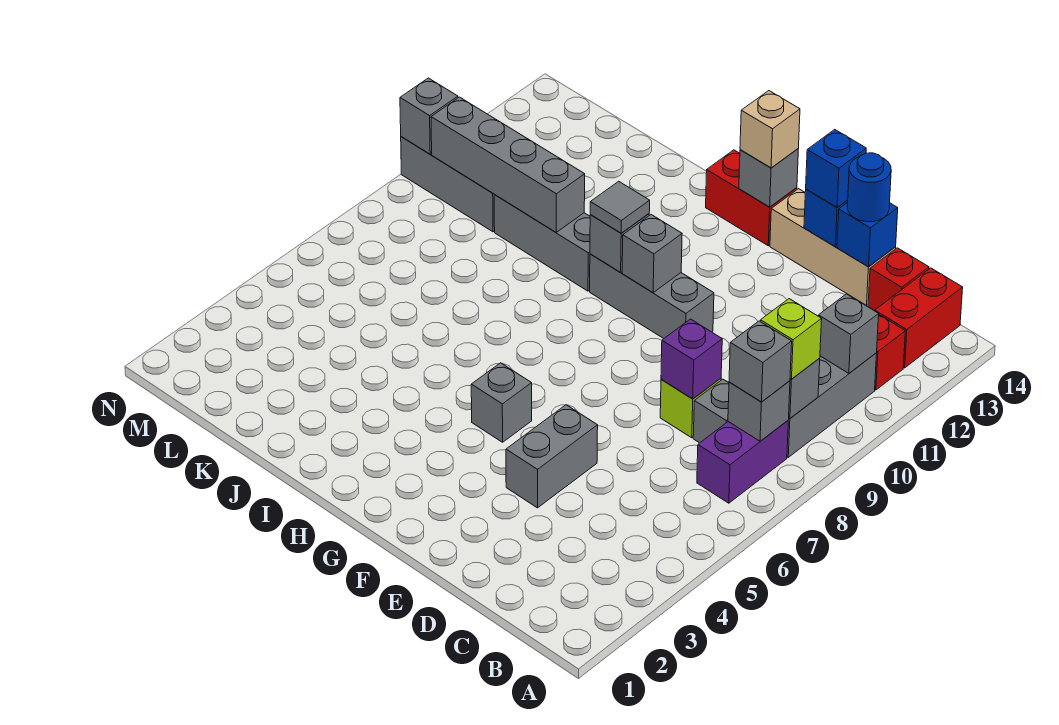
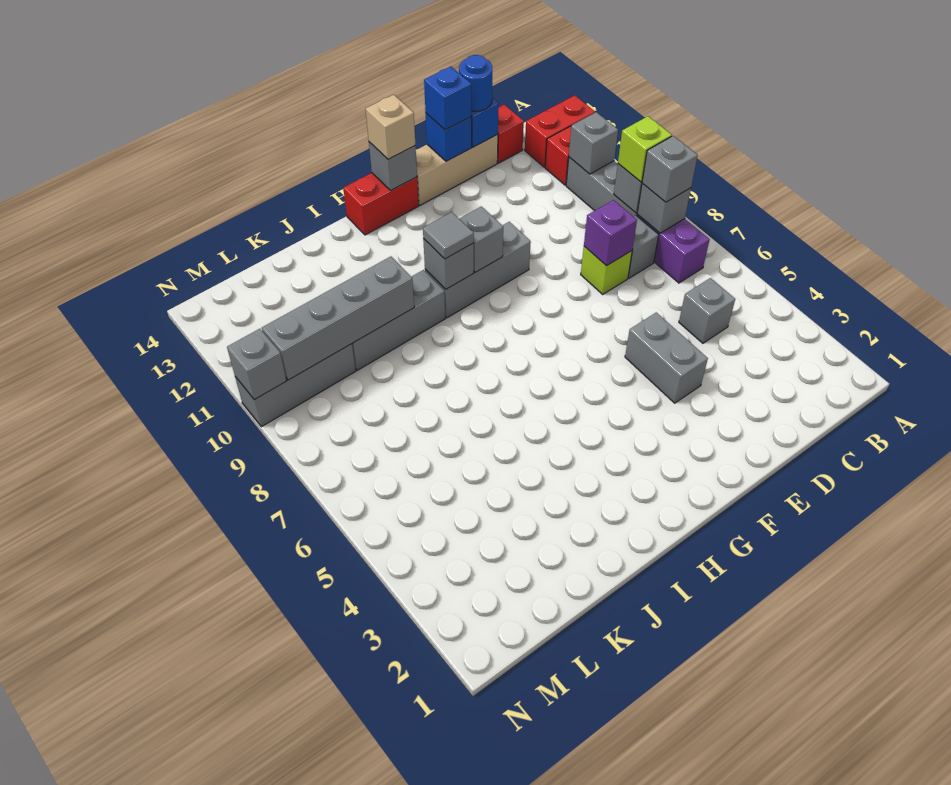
red brick B13:B14 level 1 -> red brick A13:B13 level 1
grey brick G5 level 1 -> grey brick C5 level 1

